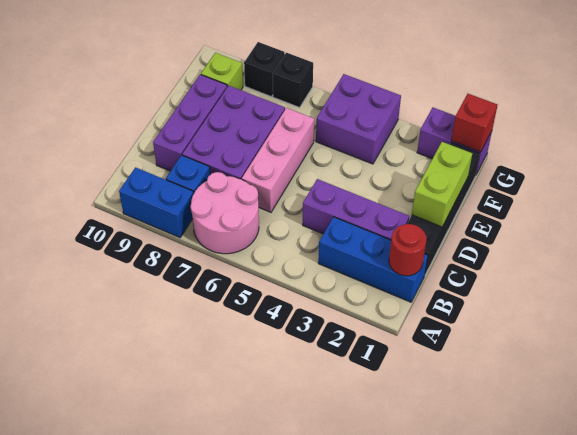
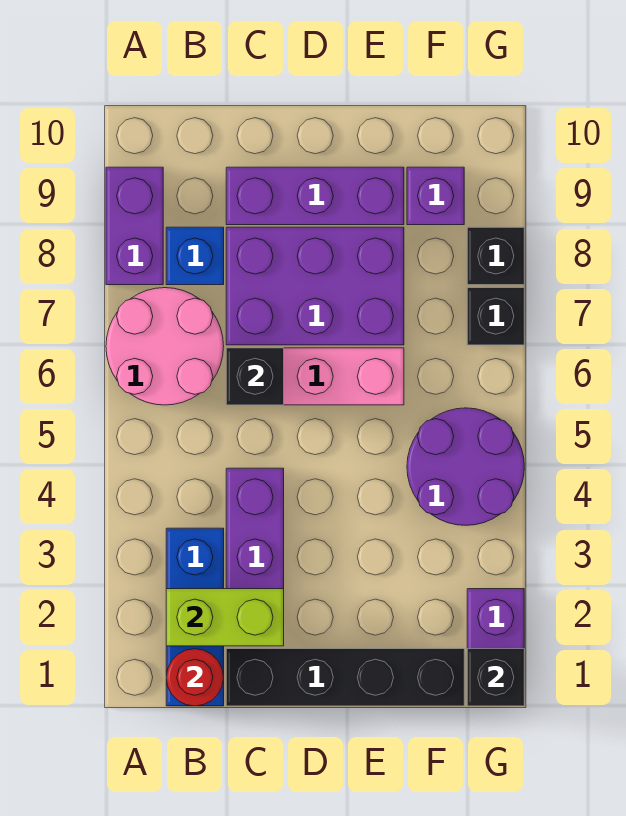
blue brick A8:A9 level 1 -> purple brick A8:A9 level 1
none -> black brick C6 level 2
lime brick D1:E1 level 2 -> lime brick B2:C2 level 2
purple brick F4:G5 level 1 -> purple round brick F4:G5 level 1
lime brick F9 level 1 -> purple brick F9 level 1
red brick G1 level 2 -> black brick G1 level 2

